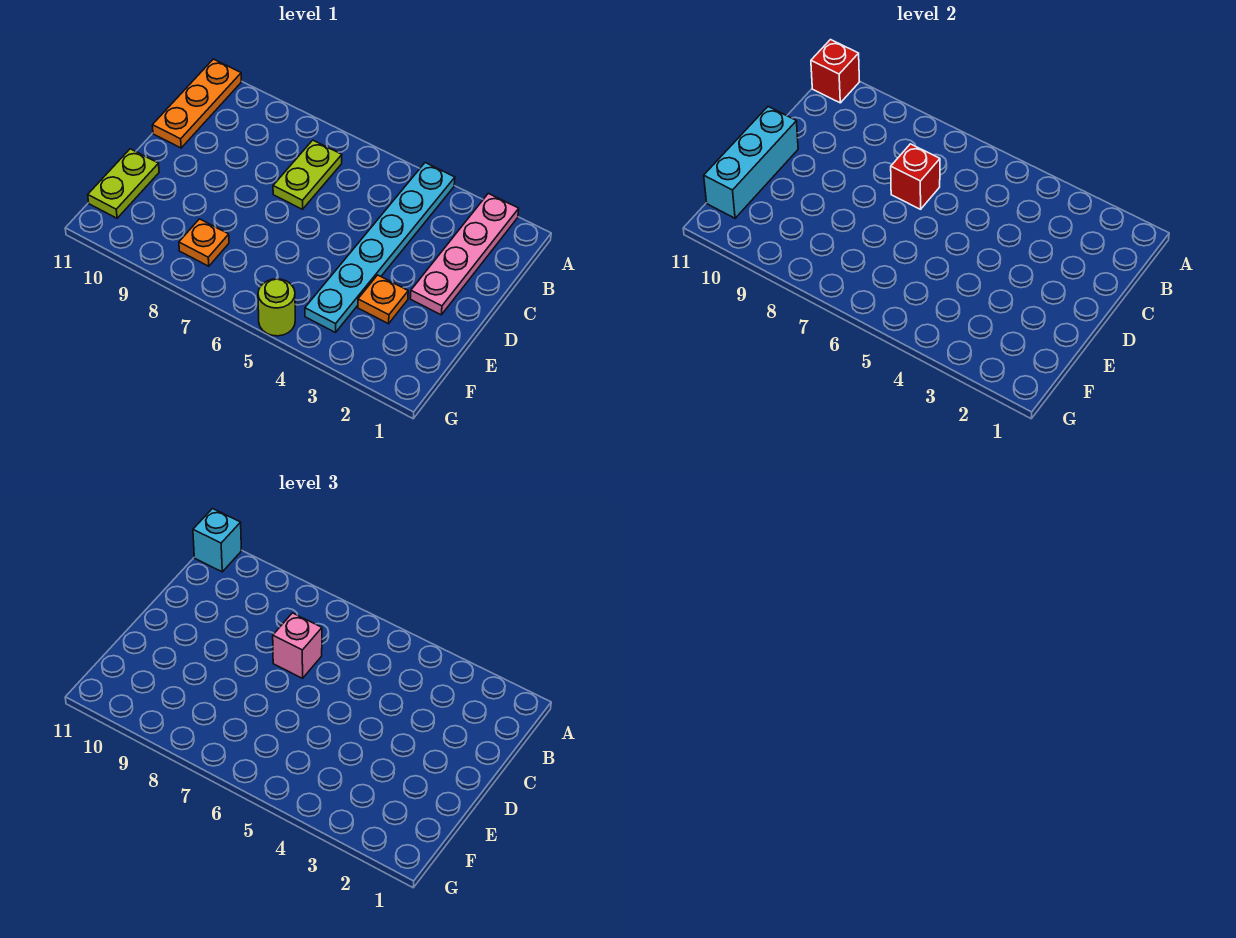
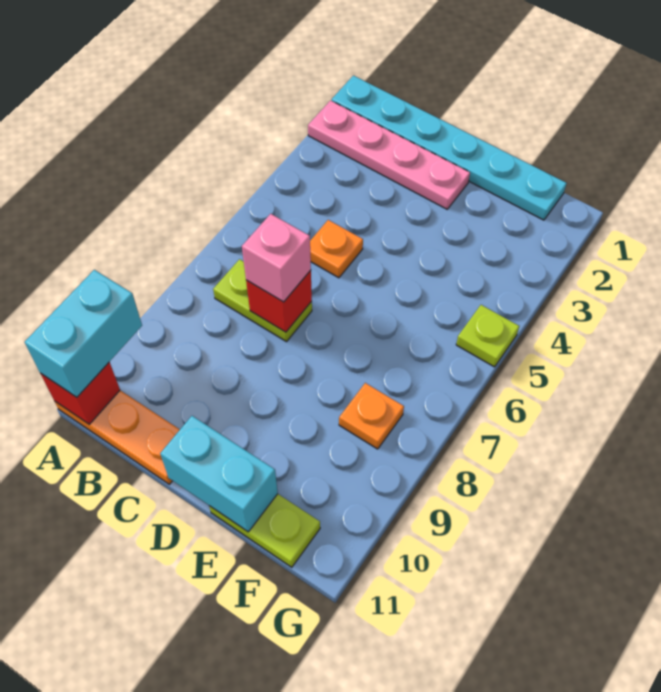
cyan plate A4:F4 level 1 -> cyan plate A1:F1 level 1
cyan brick A11 level 3 -> cyan brick A10:A11 level 3
cyan brick D11:F11 level 2 -> cyan brick D11:E11 level 2
orange plate E3 level 1 -> orange plate C5 level 1
lime round brick G5 level 1 -> lime plate G5 level 1

